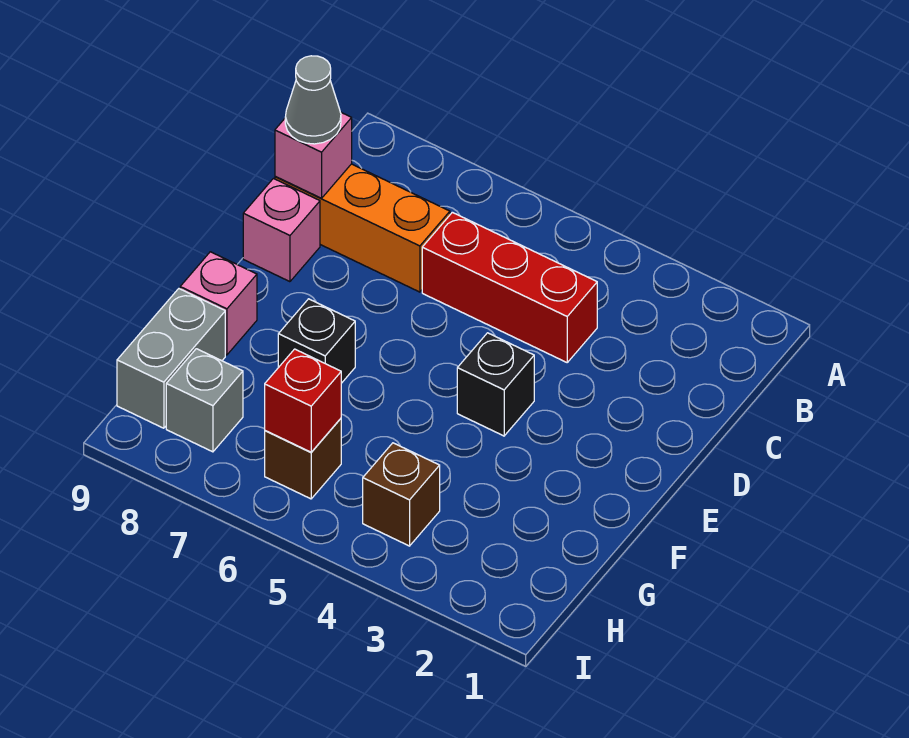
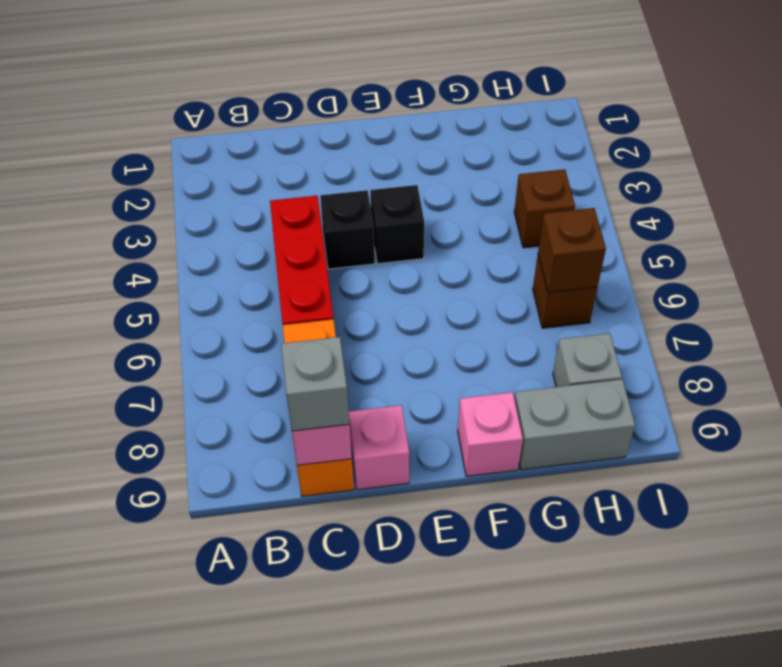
grey cone C9 level 3 -> grey brick C9 level 3
black brick F7 level 1 -> black brick D4 level 1
red brick H6 level 2 -> brown brick H6 level 2

